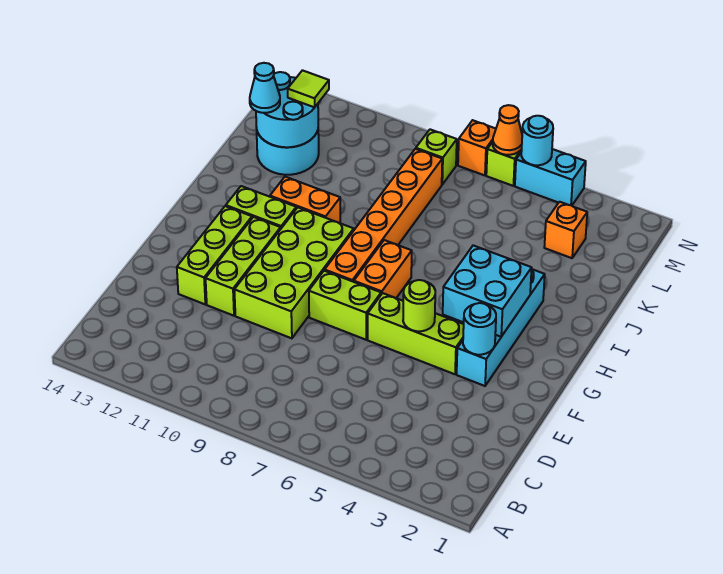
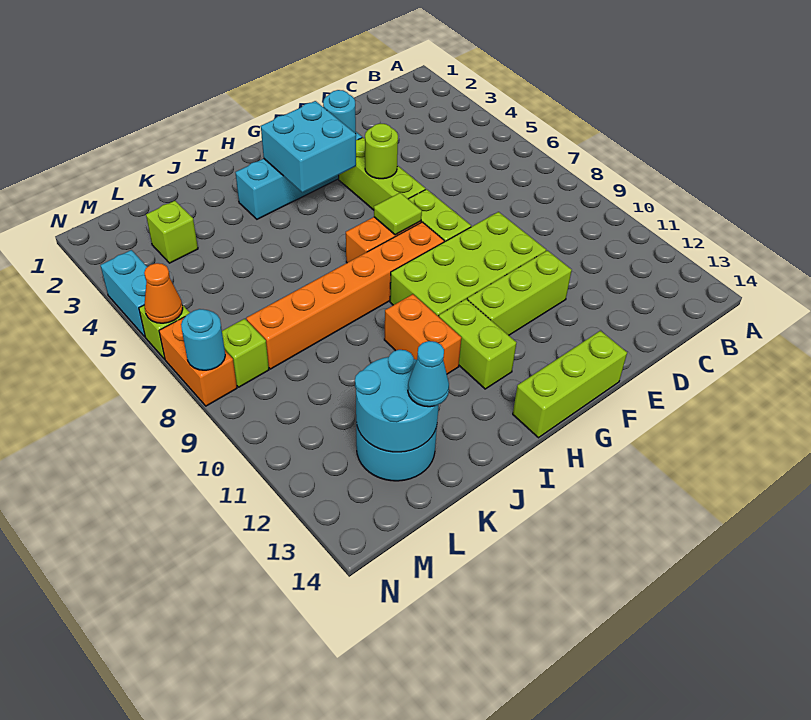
lime brick E12:G12 level 1 -> lime brick F14:H14 level 1
orange brick L3 level 1 -> lime brick L3 level 1
lime tile L12 level 3 -> lime tile G7 level 2
cyan round brick N5 level 2 -> cyan round brick N8 level 2
orange brick N7 level 1 -> orange brick N7:N8 level 1

